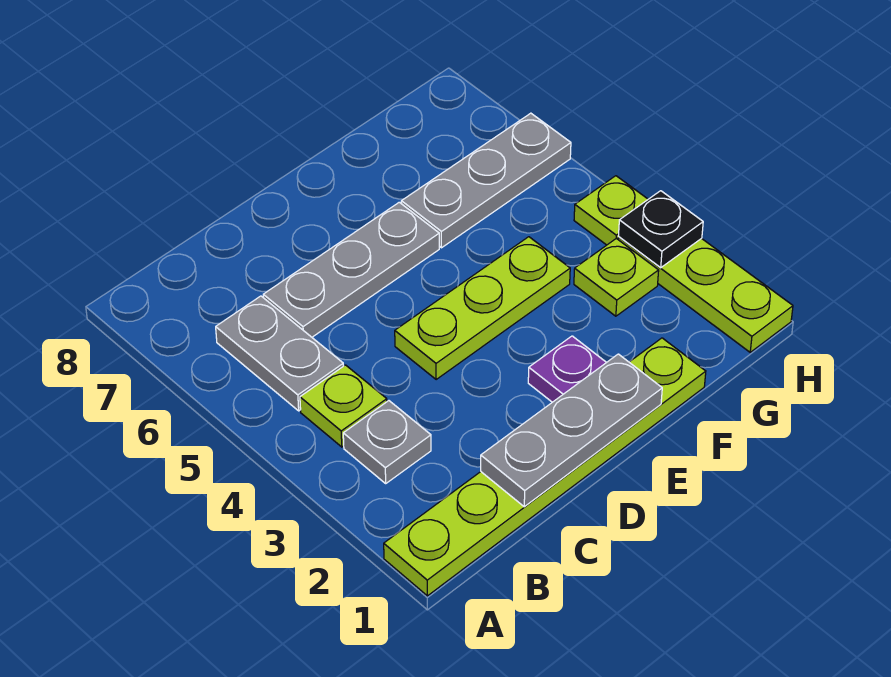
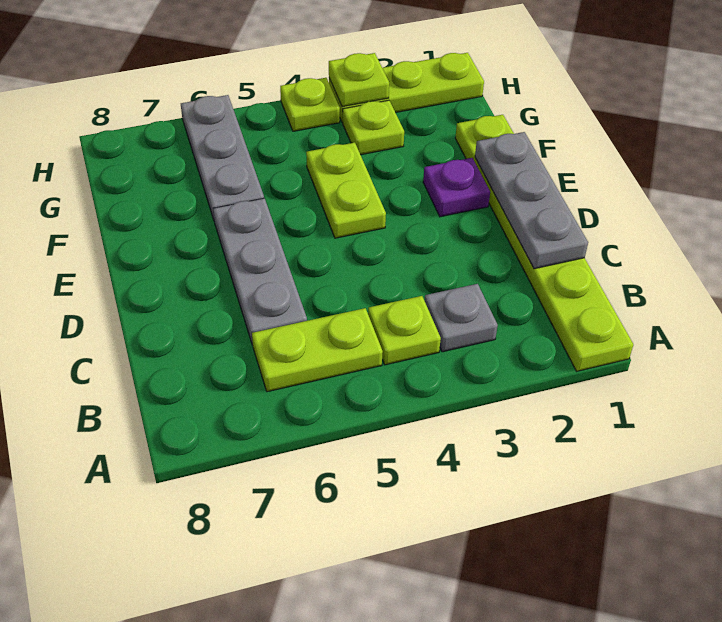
grey plate B5:B6 level 1 -> lime plate B5:B6 level 1
lime plate D4:F4 level 1 -> lime plate E4:F4 level 1
black plate H3 level 2 -> lime plate H3 level 2

